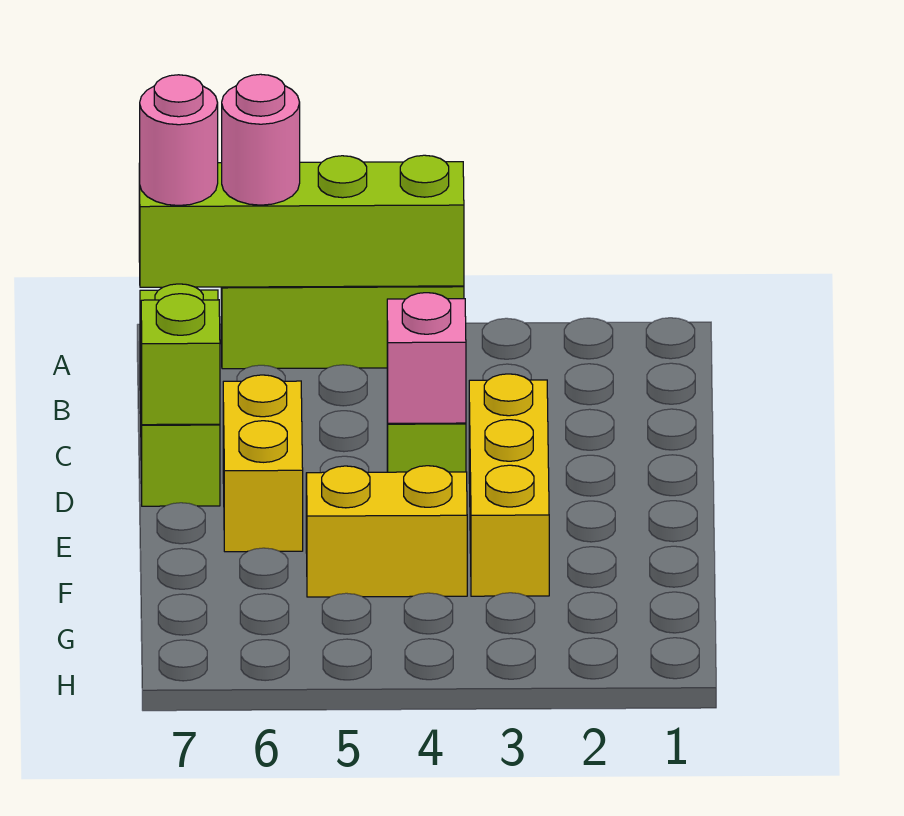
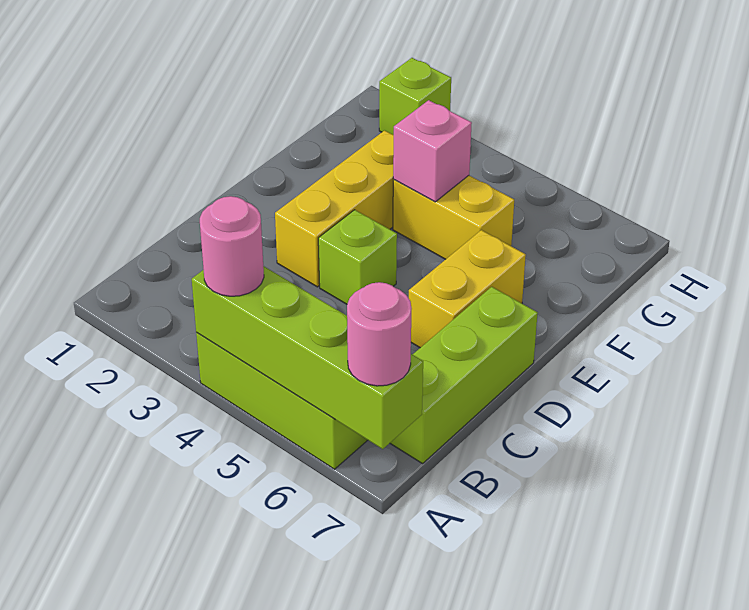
pink round brick A6 level 3 -> pink round brick A4 level 3
pink brick D4 level 2 -> pink brick F4 level 2
lime brick D7 level 2 -> lime brick H2 level 1

